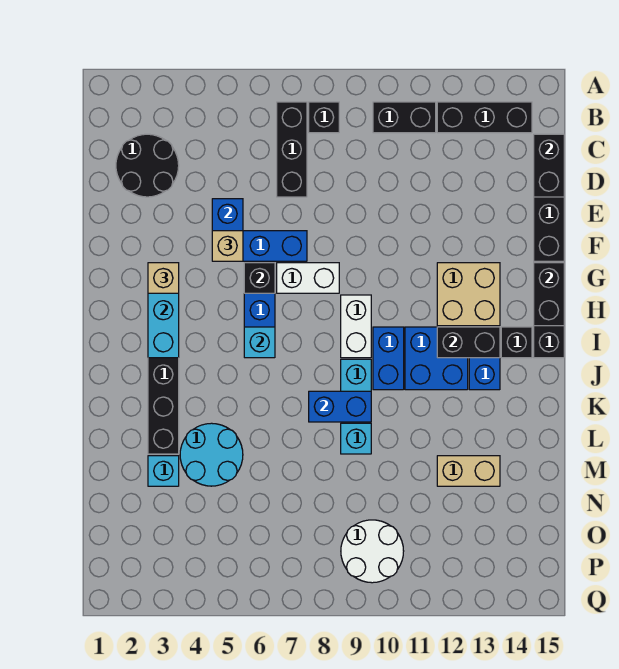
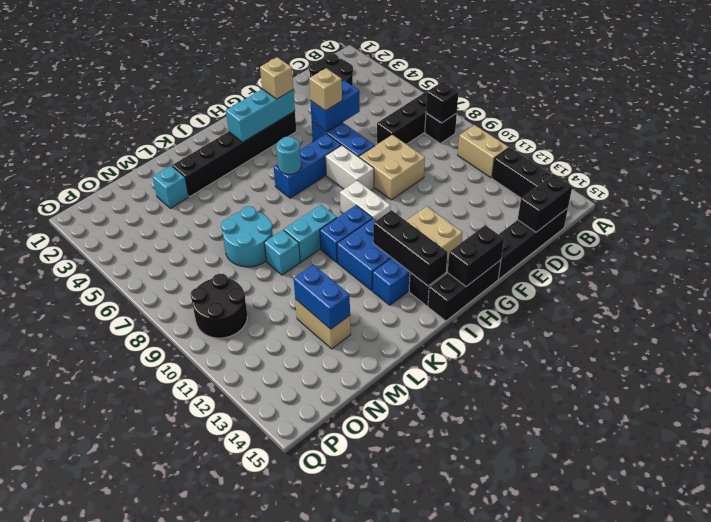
black brick B10:B11 level 1 -> tan brick B10:B11 level 1
none -> tan brick E8:F9 level 1
black brick G6 level 2 -> black brick B8 level 2
white brick H9:I9 level 1 -> white brick H9:H10 level 1
cyan brick I6 level 2 -> cyan round brick I6 level 2
black brick I12:I13 level 2 -> black brick I12:I14 level 2
blue brick K8:K9 level 2 -> blue brick M12:M13 level 2
cyan round brick L4:M5 level 1 -> cyan round brick L7:M8 level 1
white round brick O9:P10 level 1 -> black round brick O9:P10 level 1

